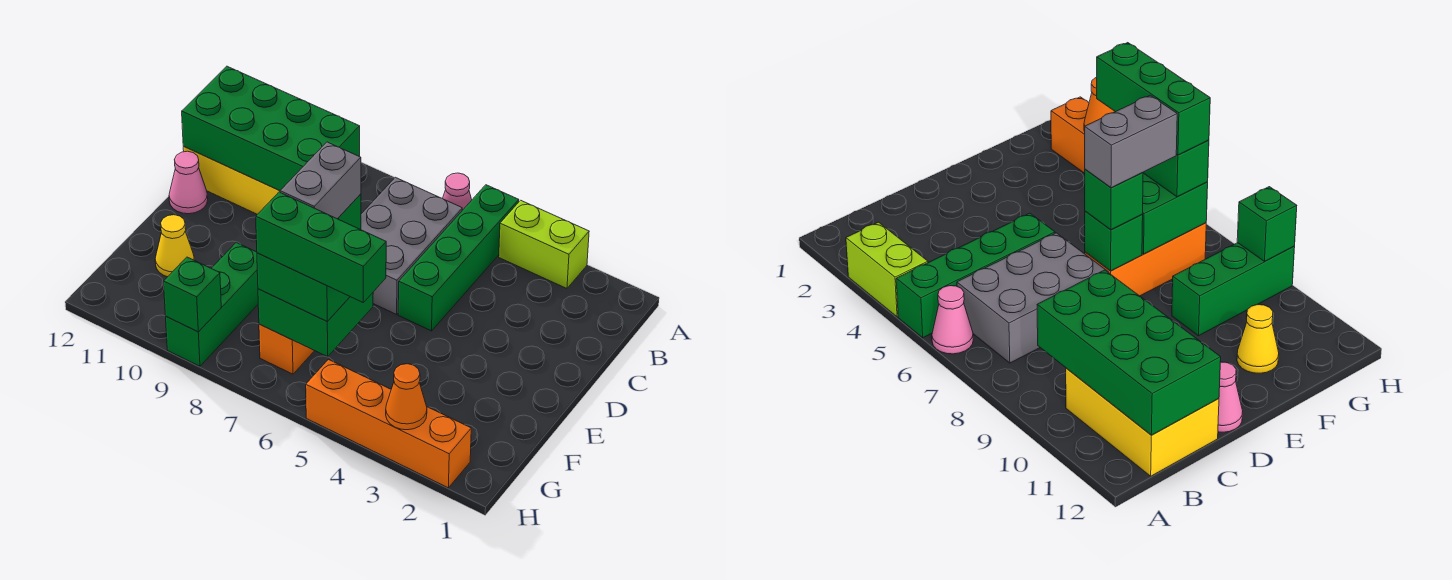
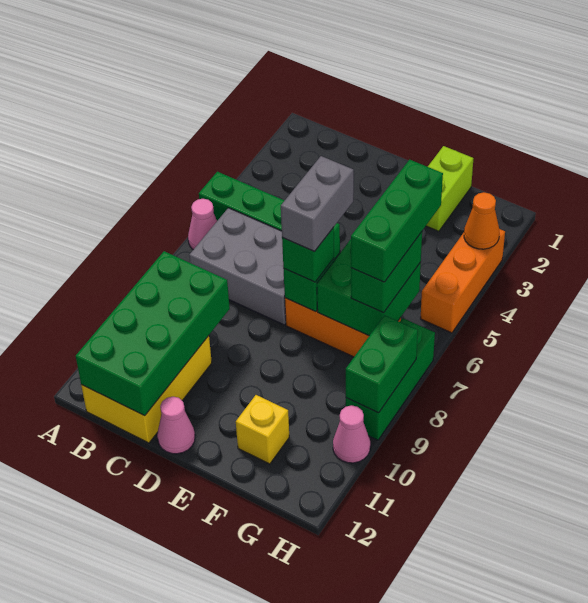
lime brick A3:A4 level 1 -> lime brick F1:F2 level 1
grey brick E7:F7 level 4 -> grey brick E6:E7 level 4
green brick F9:H9 level 1 -> green brick H7:H9 level 1
yellow cone F11 level 1 -> yellow brick F11 level 1
orange brick H2:H5 level 1 -> orange brick H3:H5 level 1
green brick H9 level 2 -> green brick H8:H9 level 2
none -> pink cone H10 level 1

